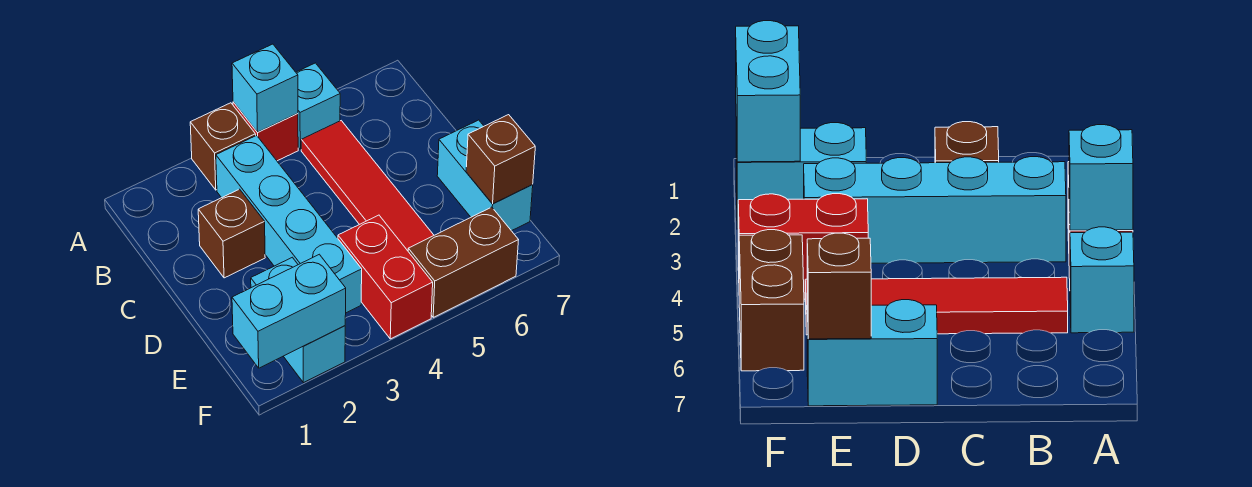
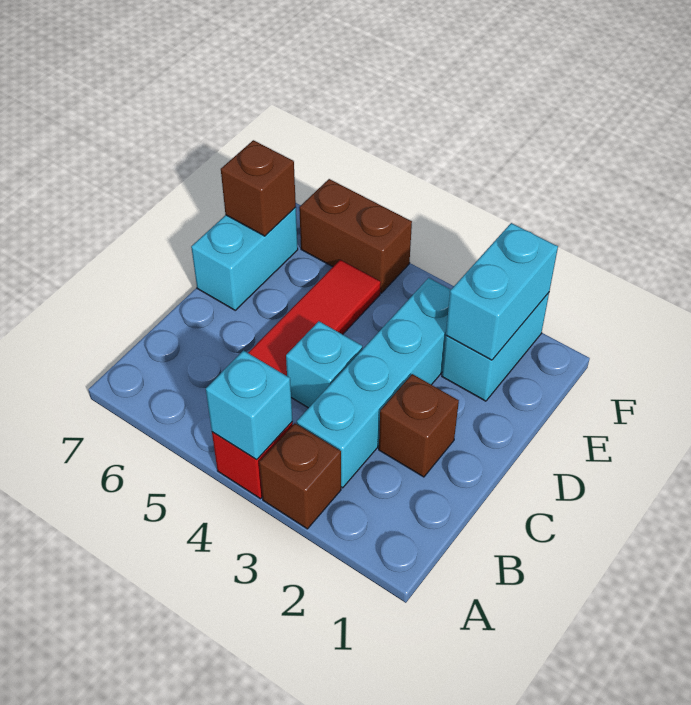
cyan brick A5 level 1 -> cyan brick C4 level 1
red brick E4:F4 level 1 -> none
cyan brick F1:F2 level 2 -> cyan brick E2:F2 level 2

